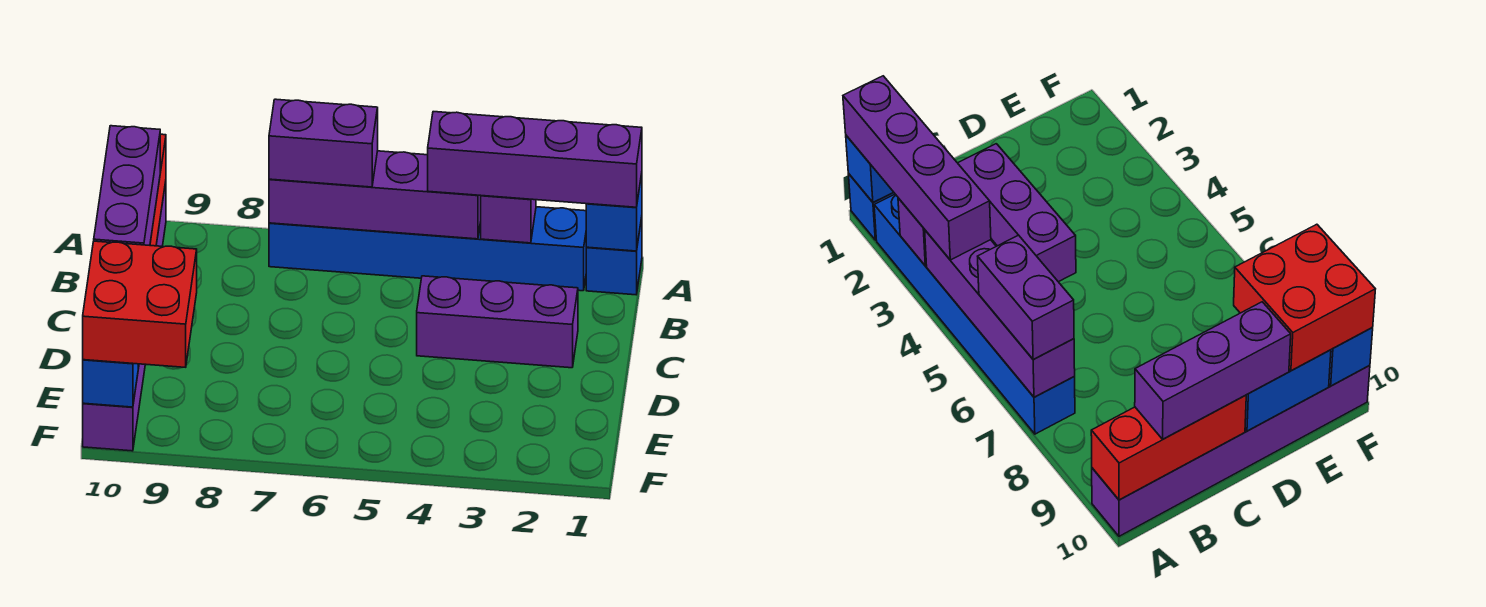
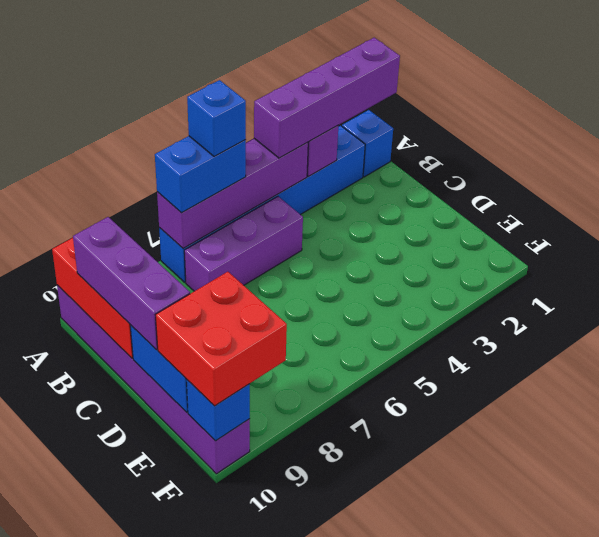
blue brick A1 level 2 -> blue brick A6 level 4
purple brick A6:A7 level 3 -> blue brick A6:A7 level 3
purple brick C2:C4 level 1 -> purple brick B5:B7 level 1

